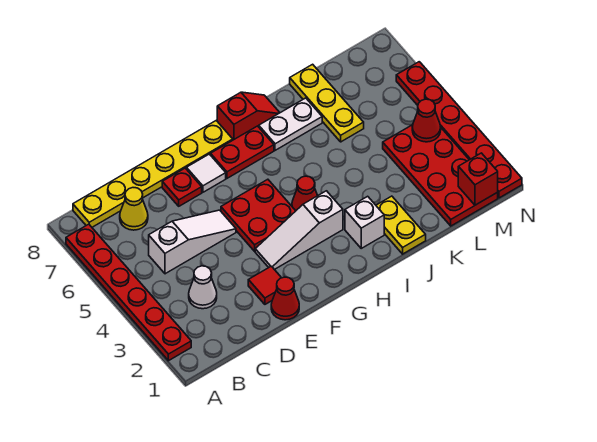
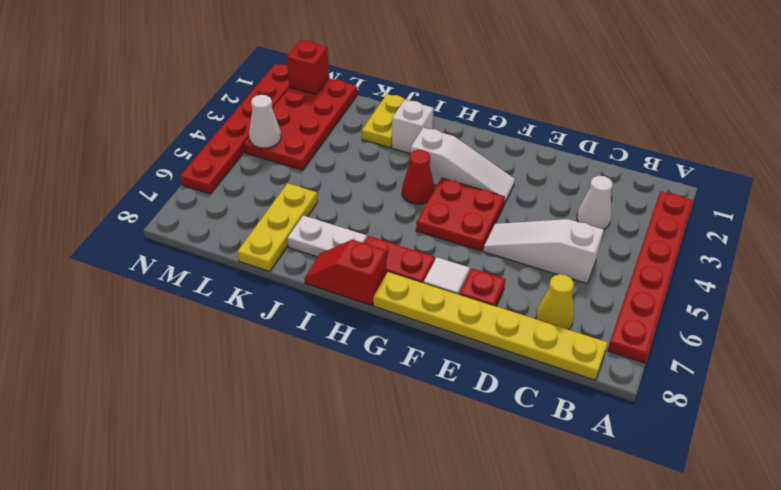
red cone E1 level 1 -> none
red tile E2 level 1 -> none
red cone M4 level 2 -> white cone M4 level 2

